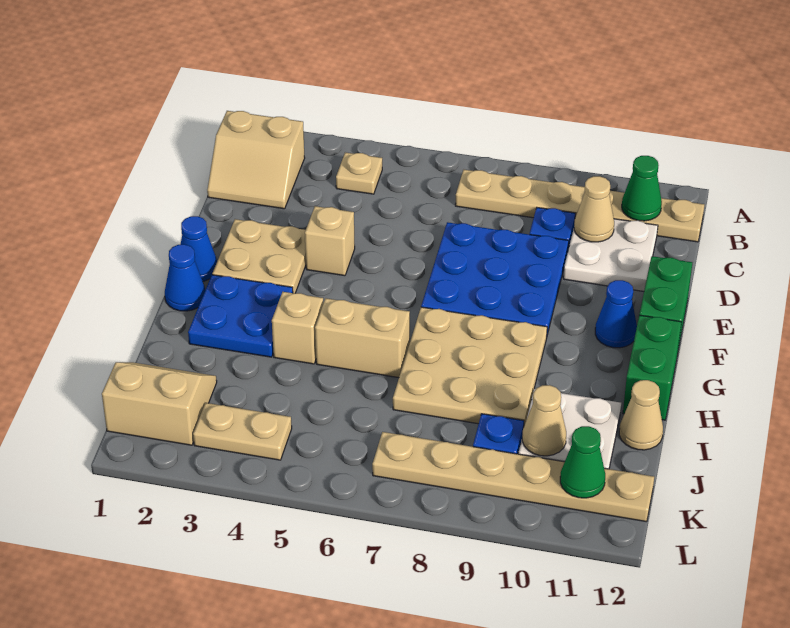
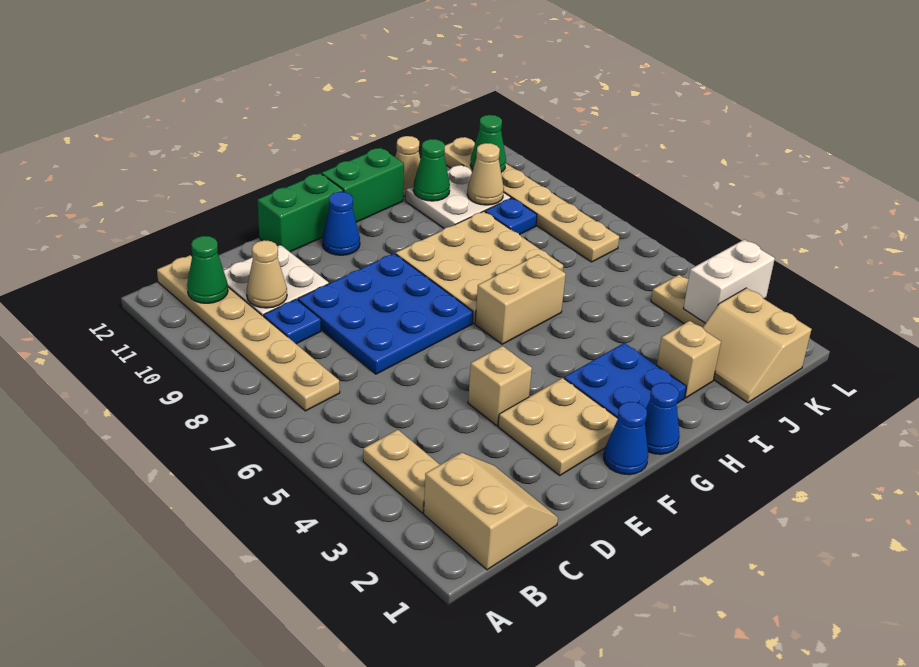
tan plate B4 level 1 -> tan plate B3:B4 level 1
tan brick H4 level 1 -> tan brick I2 level 1
tan brick H5:H6 level 1 -> tan brick G6:H6 level 1
none -> green cone I11 level 2
none -> white brick K3:L3 level 2

